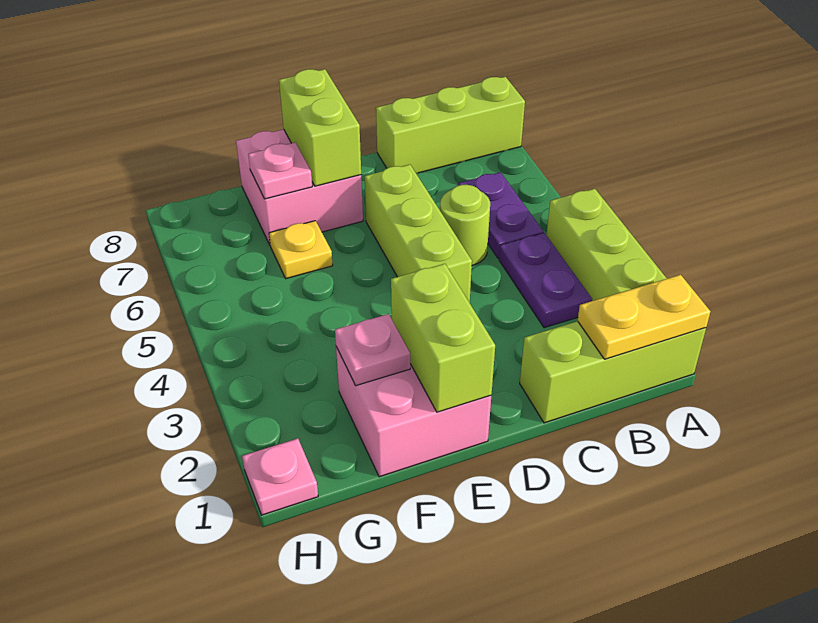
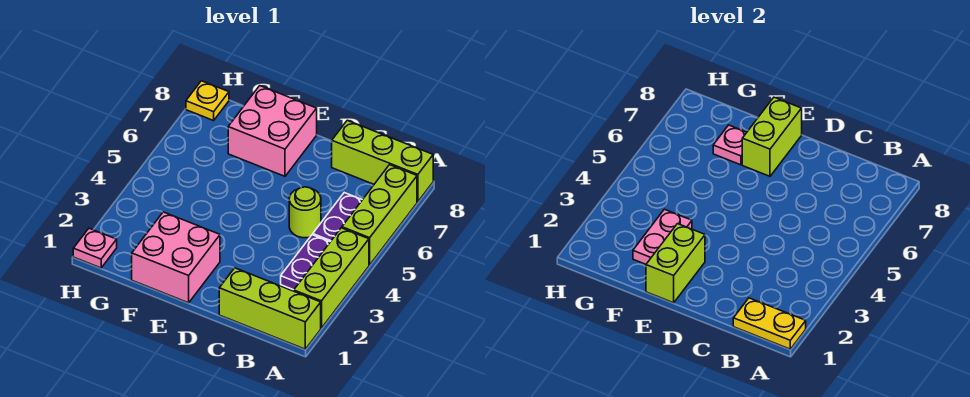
lime brick D4:D6 level 1 -> lime brick A5:A7 level 1
pink plate F2 level 2 -> pink plate F2:F3 level 2
yellow plate F6 level 1 -> yellow plate H8 level 1

